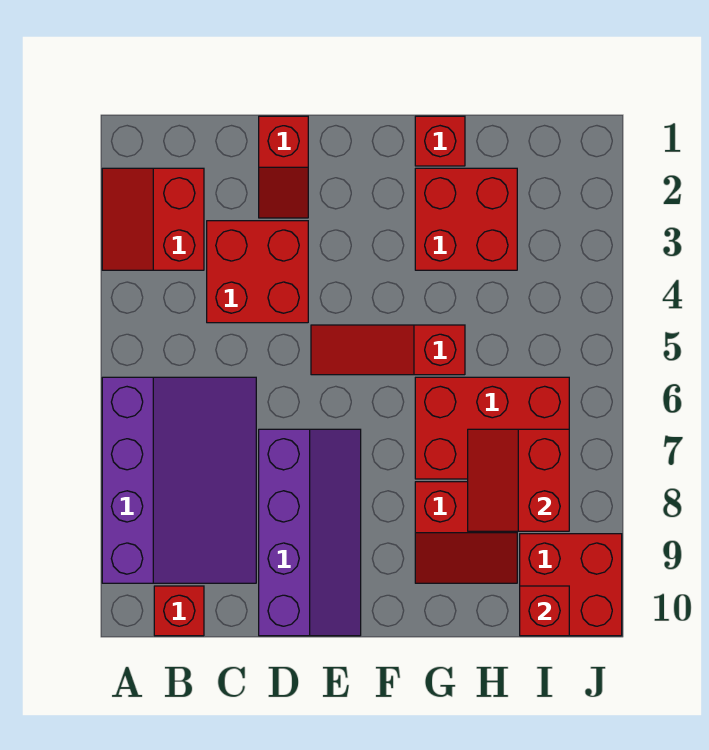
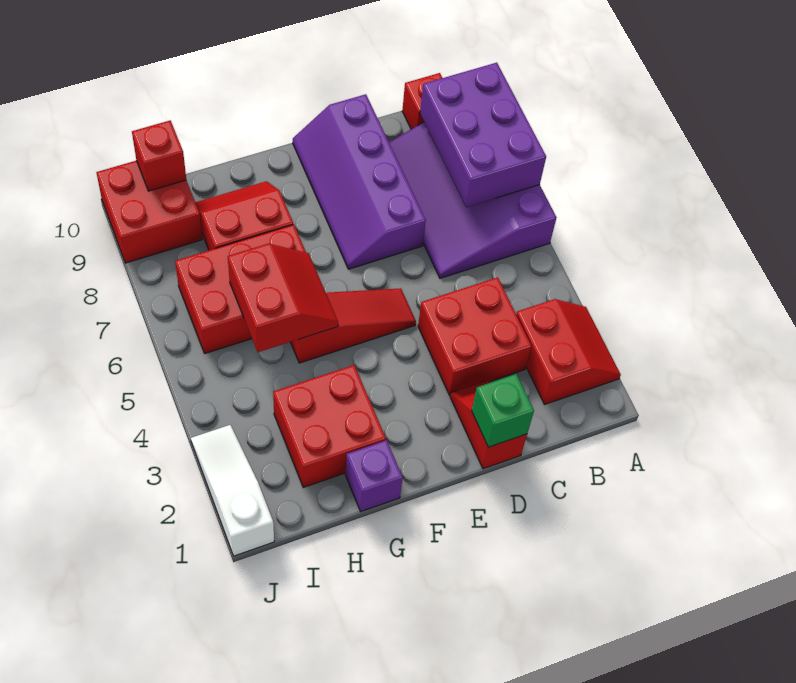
none -> purple brick A7:B9 level 2
none -> green brick D1 level 2
red brick G1 level 1 -> purple brick G1 level 1
red slope H7:I8 level 2 top I -> red slope G5:H6 level 2 top H
none -> white slope J1:J3 level 1 top 1

